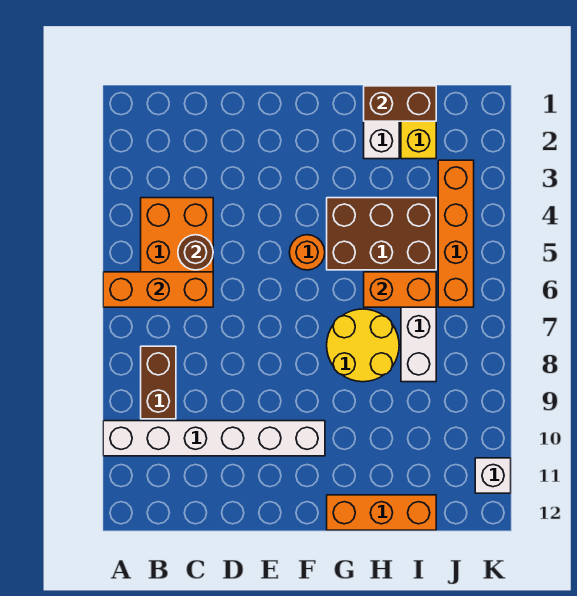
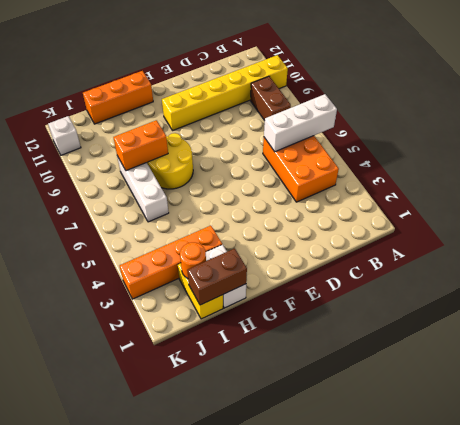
orange brick A6:C6 level 2 -> white brick A6:C6 level 2
white brick A10:F10 level 1 -> yellow brick A10:F10 level 1
brown round brick C5 level 2 -> none
orange round brick F5 level 1 -> orange round brick I2 level 2
brown brick G4:I5 level 1 -> none
orange brick H6:I6 level 2 -> orange brick H8:I8 level 2
orange brick J3:J6 level 1 -> orange brick H3:K3 level 1

